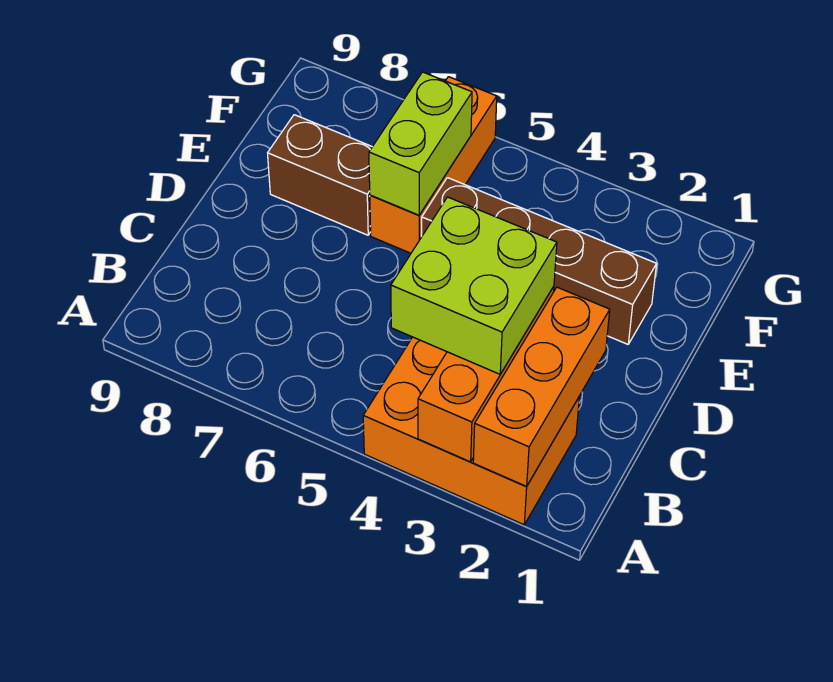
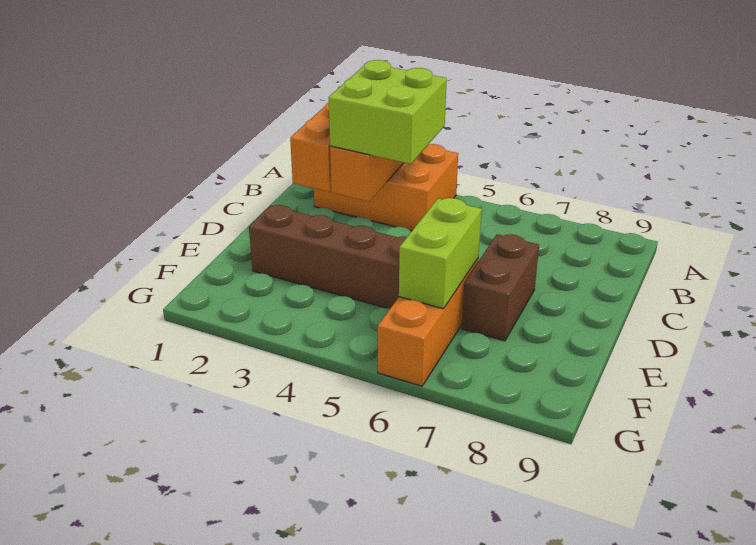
brown brick E7:E8 level 1 -> brown brick D7:E7 level 1

